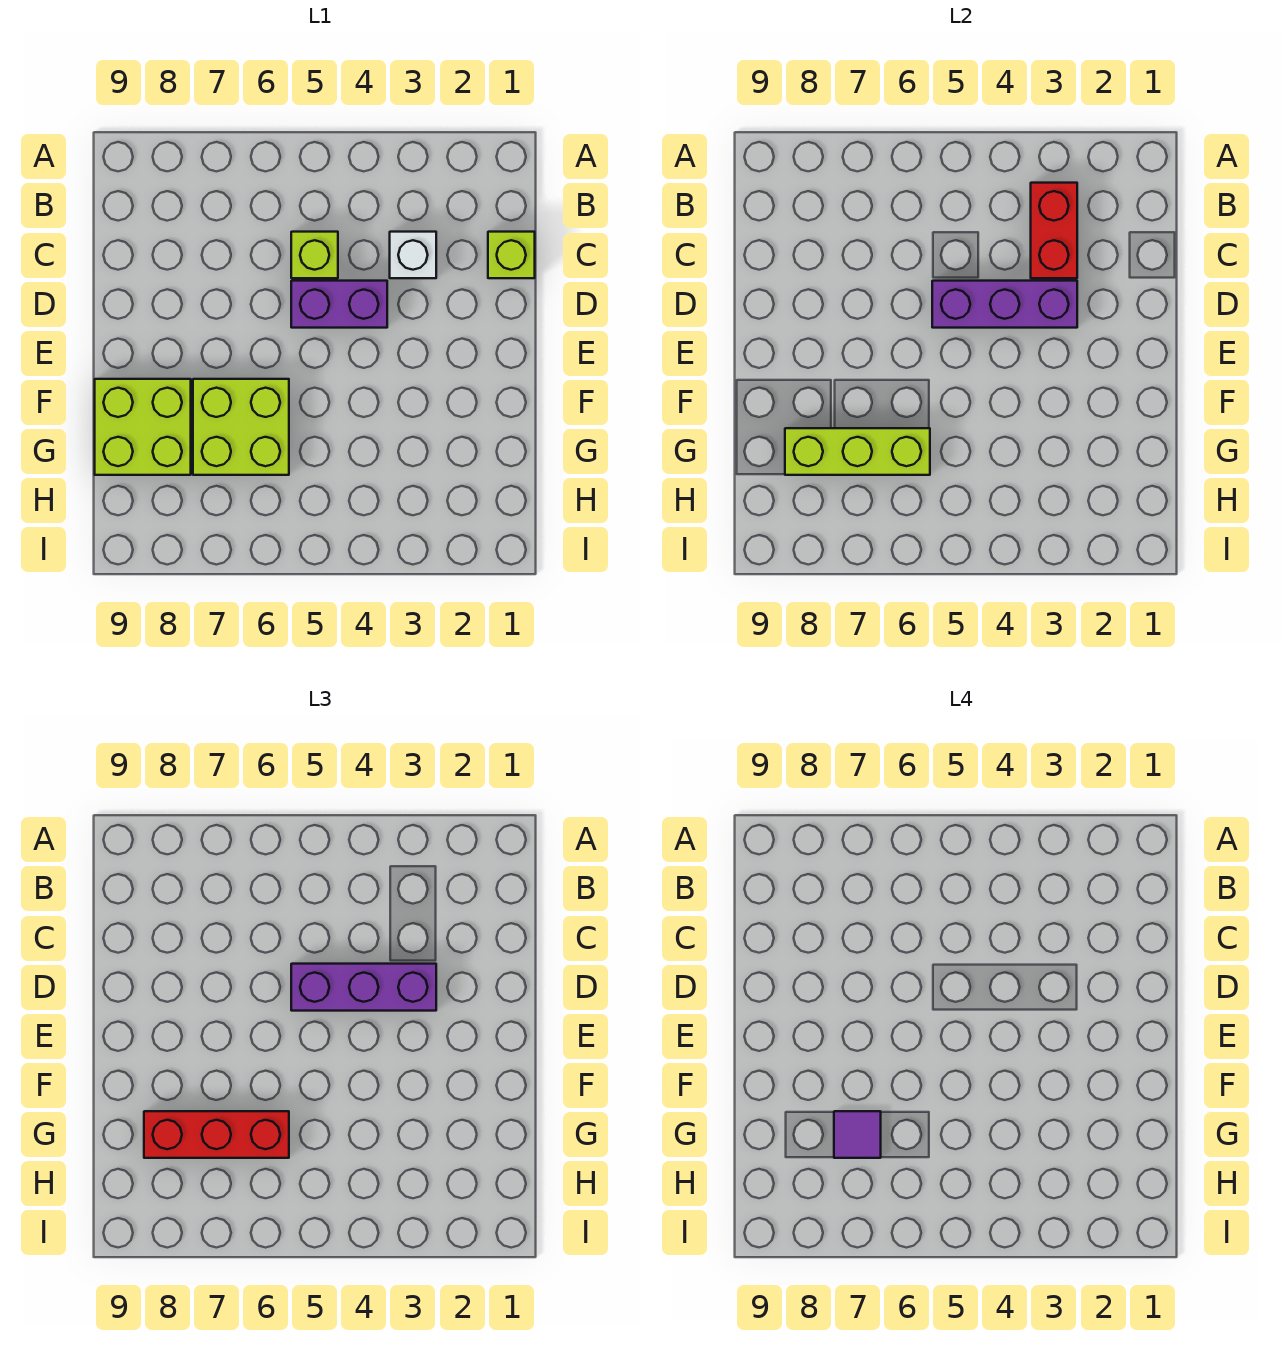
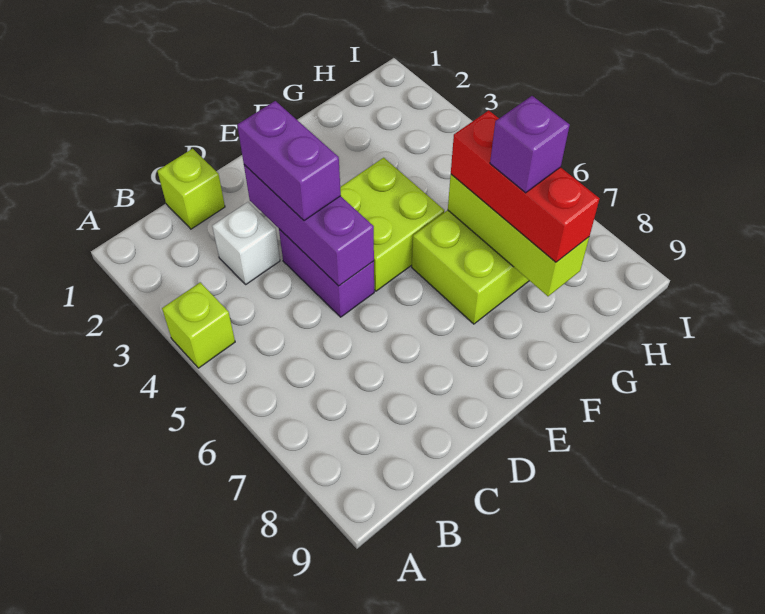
red brick B3:C3 level 2 -> none
lime brick C5 level 1 -> lime brick A4 level 1
purple brick D3:D5 level 3 -> purple brick D3:D4 level 3
lime brick F8:G9 level 1 -> lime brick E4:F5 level 1
purple tile G7 level 4 -> purple brick G7 level 4

